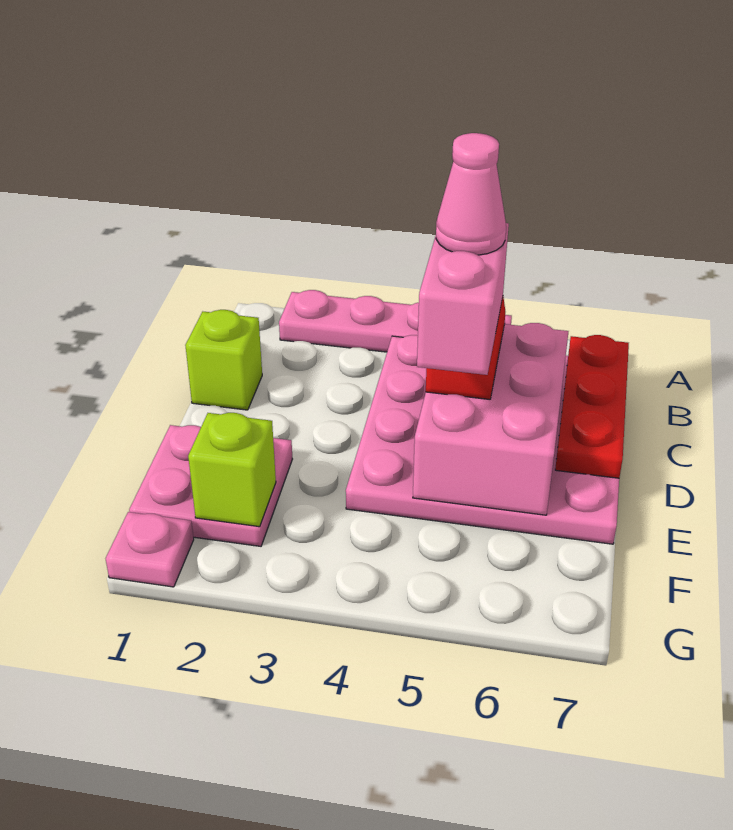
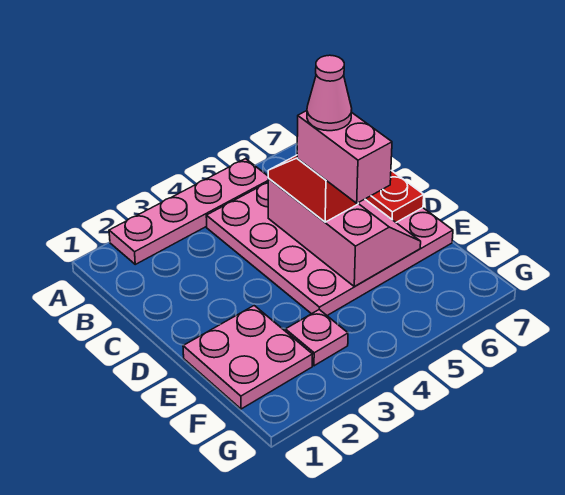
lime brick C1 level 1 -> none
pink brick C5:E6 level 2 -> pink slope C5:E6 level 2 top 5
lime brick F2 level 2 -> none
pink plate G1 level 1 -> pink plate F3 level 1

